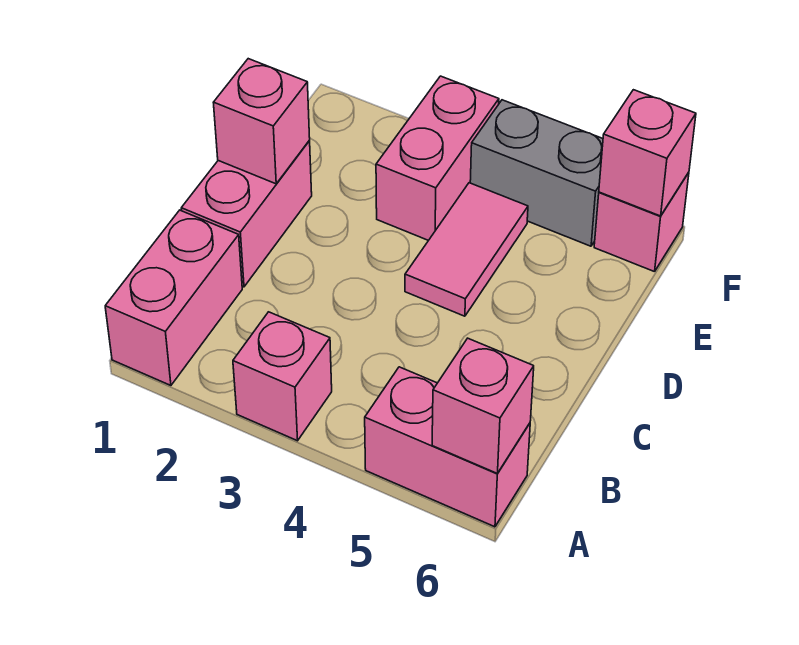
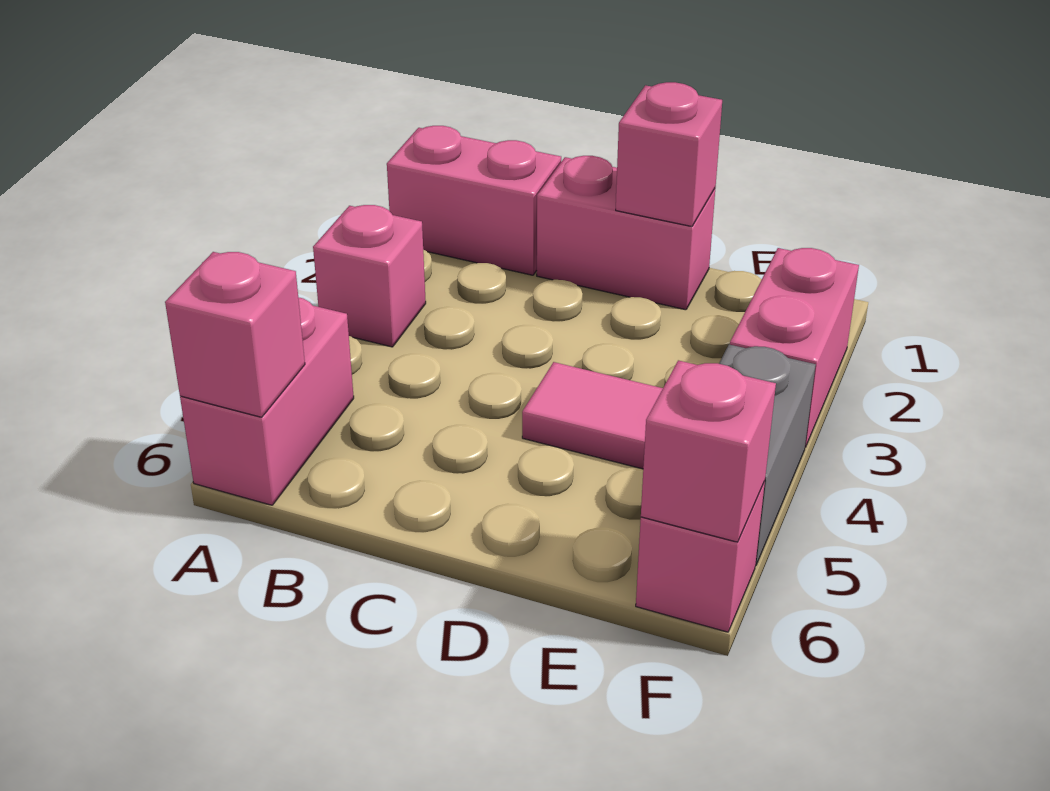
pink brick E3:F3 level 1 -> pink brick F2:F3 level 1

